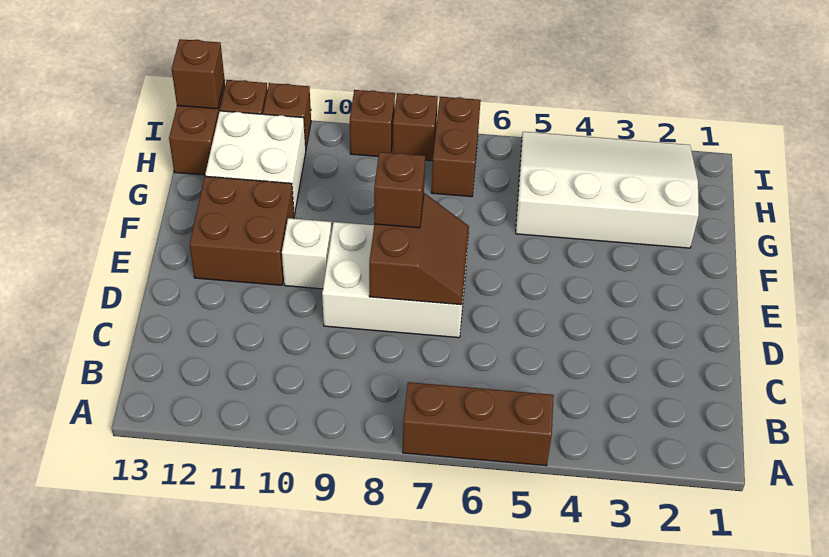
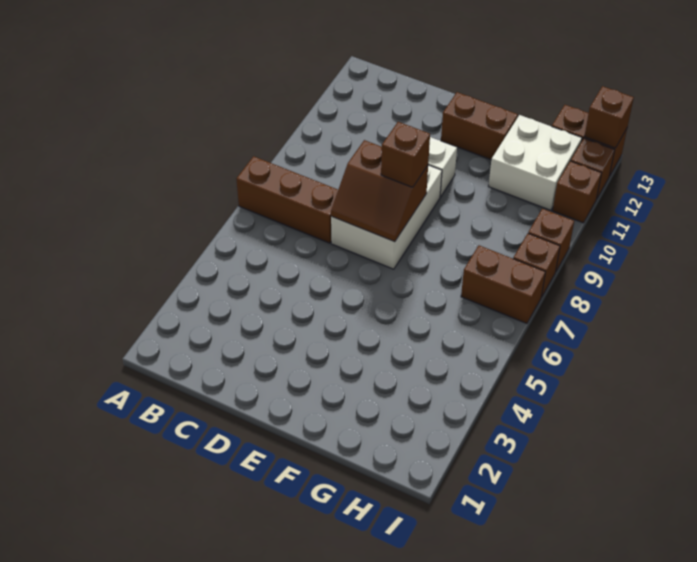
brown brick A5:A7 level 1 -> brown brick A7:C7 level 1
brown brick E11:F12 level 1 -> brown brick E12:F12 level 1
white slope G2:I5 level 1 top G -> none

